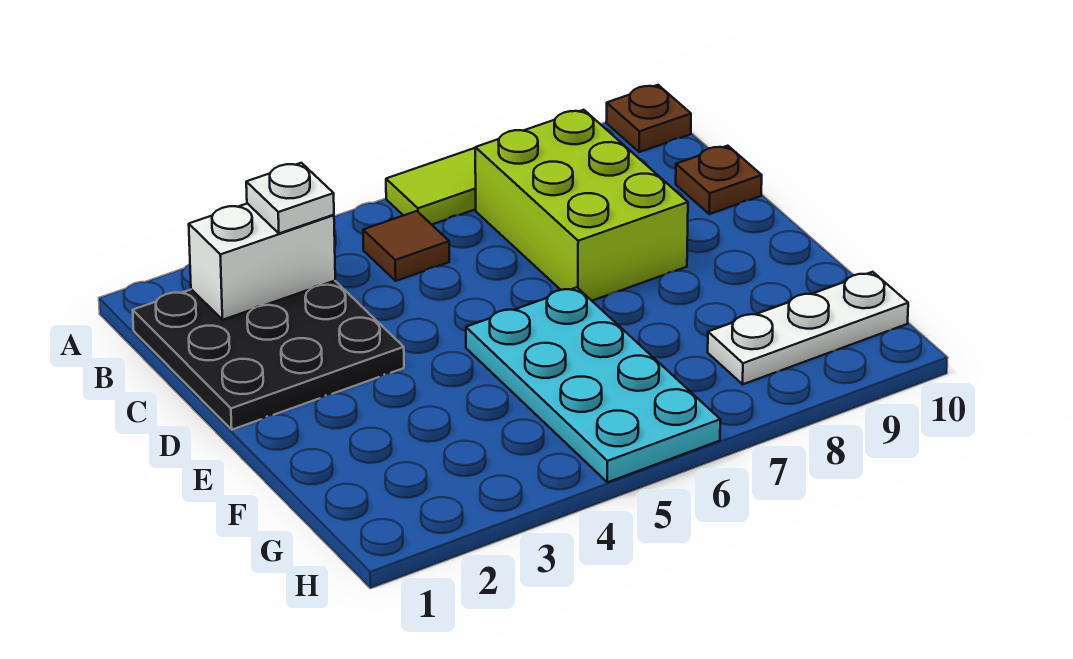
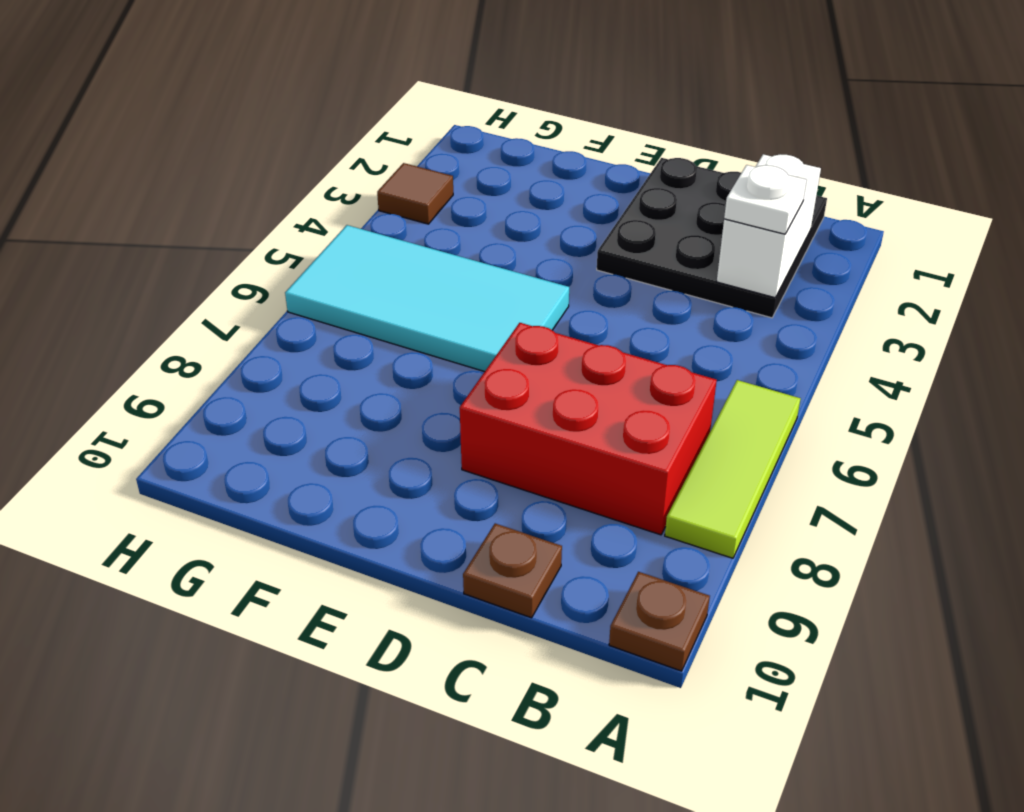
brown tile B5 level 1 -> brown tile H3 level 1
lime brick B7:D8 level 1 -> red brick B7:D8 level 1
cyan plate E5:H6 level 1 -> cyan tile E5:H6 level 1
white plate G8:G10 level 1 -> none

